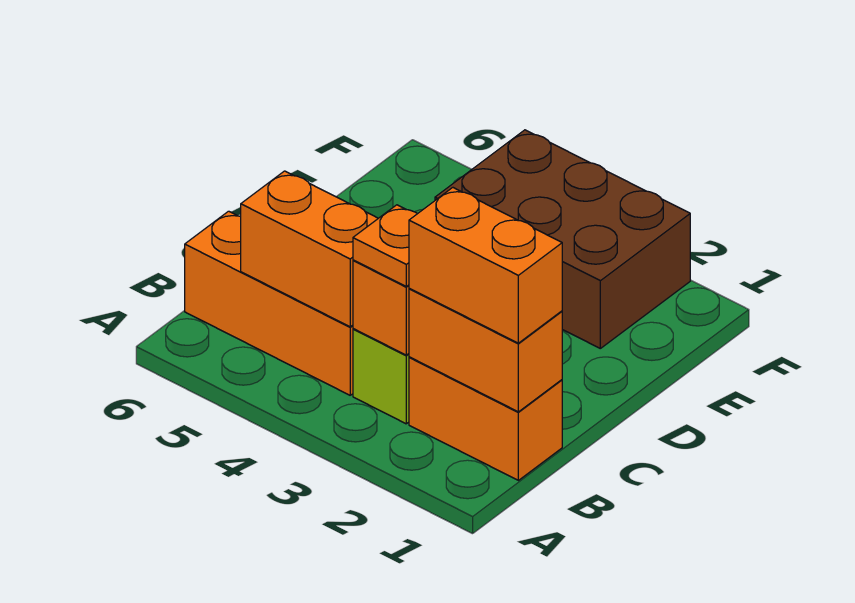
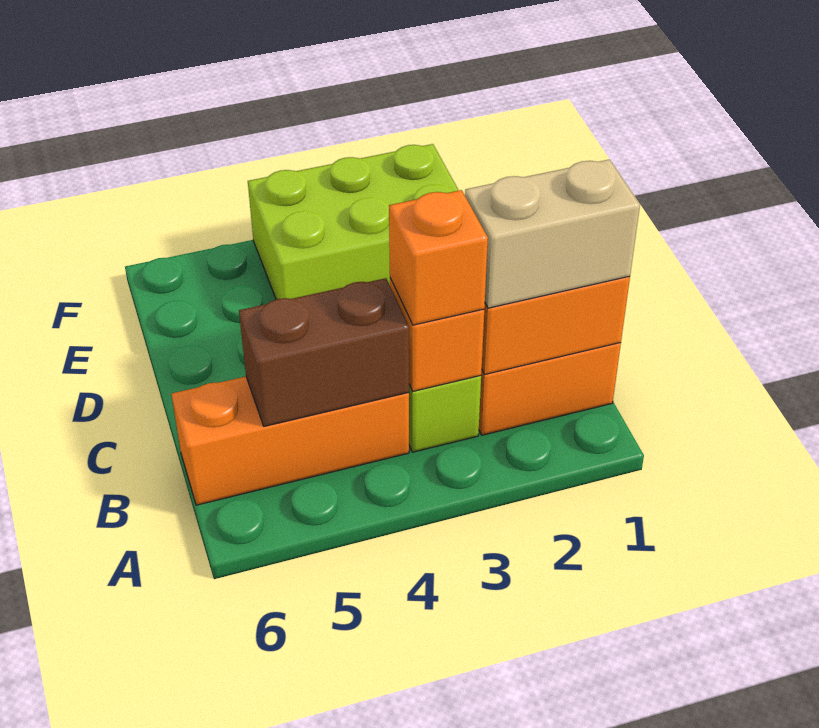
orange brick B1:B2 level 3 -> tan brick B1:B2 level 3
orange plate B3 level 3 -> orange brick B3 level 3
orange brick B4:B5 level 2 -> brown brick B4:B5 level 2
brown brick E2:F4 level 1 -> lime brick E2:F4 level 1

